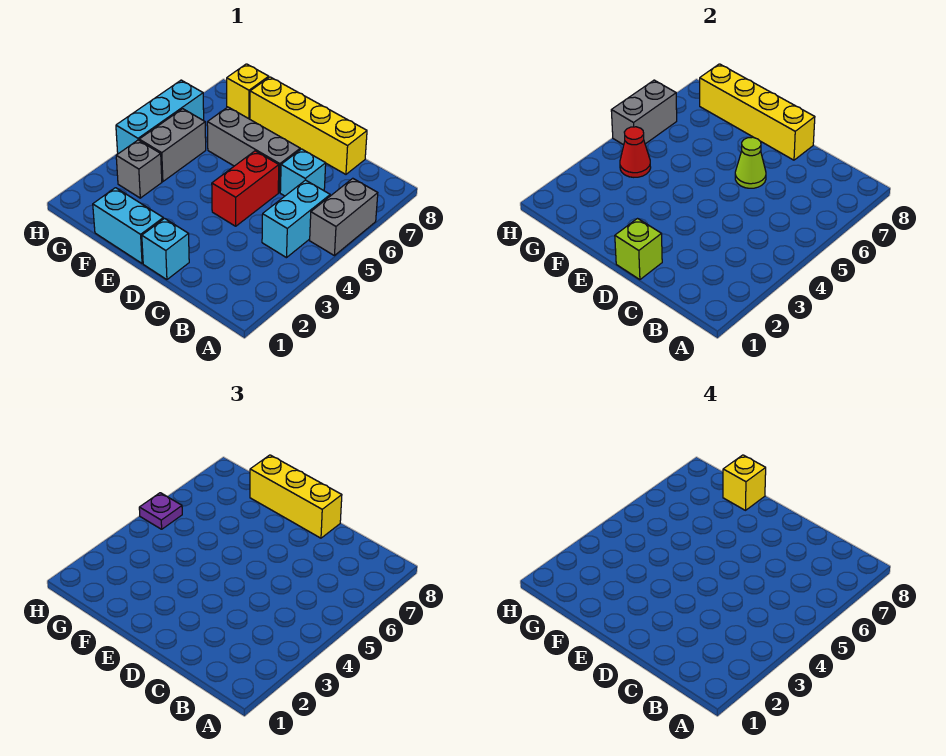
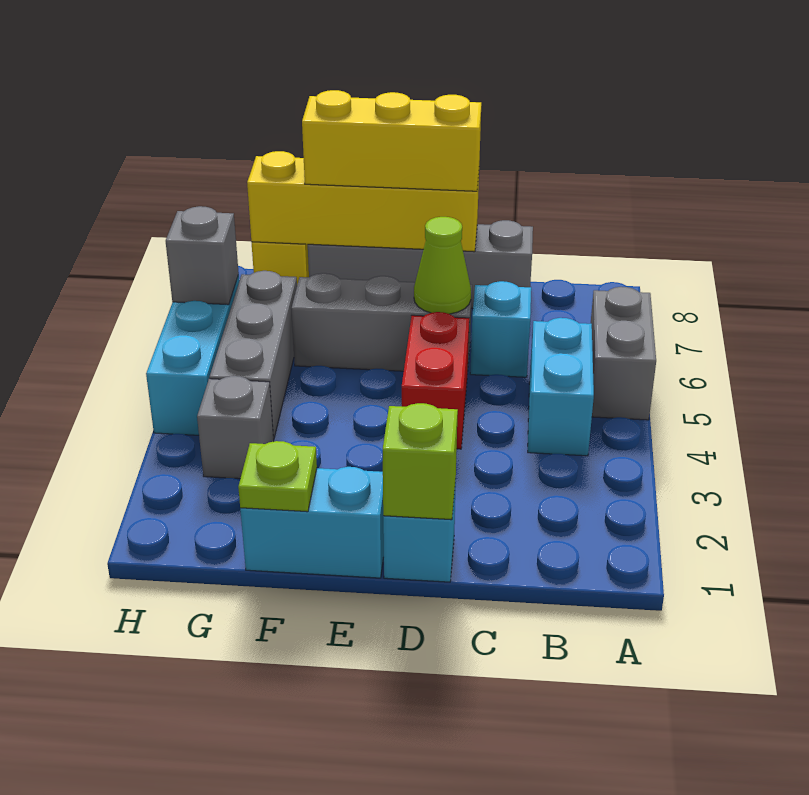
yellow brick C8:F8 level 1 -> grey brick C8:F8 level 1
none -> lime plate F1 level 2
yellow brick F8 level 4 -> none
grey brick G4:G5 level 1 -> grey brick G4:G6 level 1
red cone G4 level 2 -> none
grey brick H5:H6 level 2 -> grey brick H6 level 2
purple plate H5 level 3 -> none

